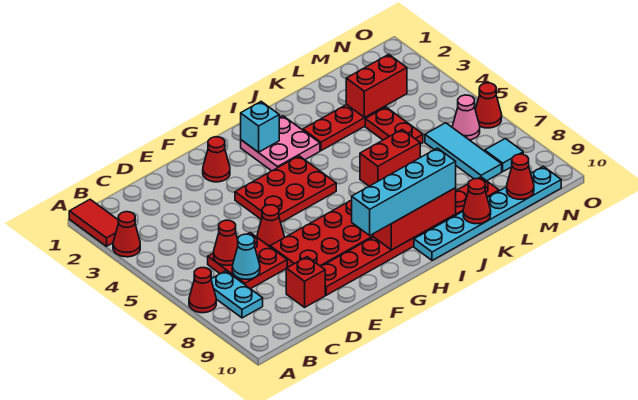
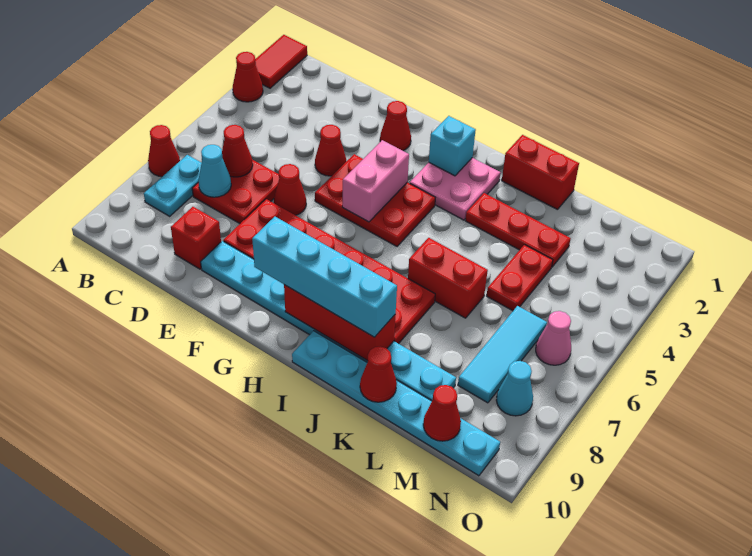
red plate E9:L9 level 1 -> cyan plate E9:L9 level 1
none -> pink brick G4:G5 level 2
red brick L3:M3 level 2 -> red brick J1:K1 level 1
cyan tile N8 level 1 -> cyan cone N8 level 1
red cone O6 level 1 -> red cone E4 level 1

